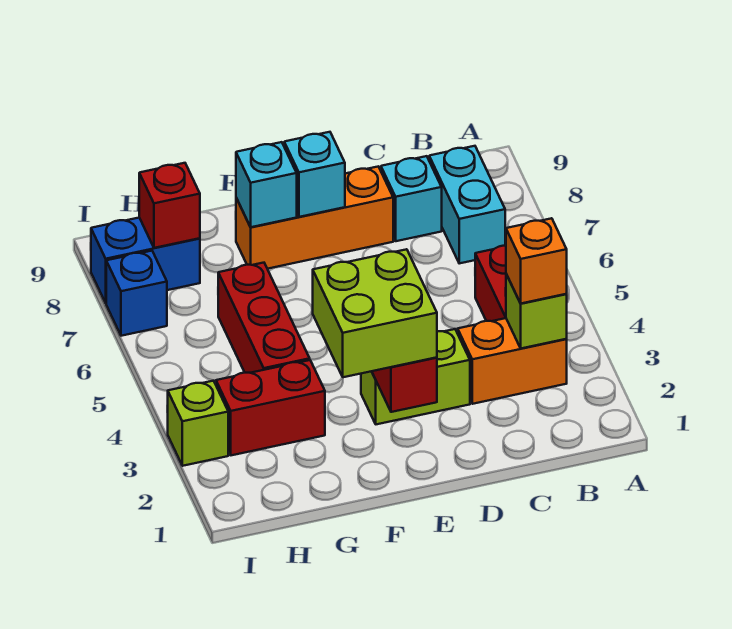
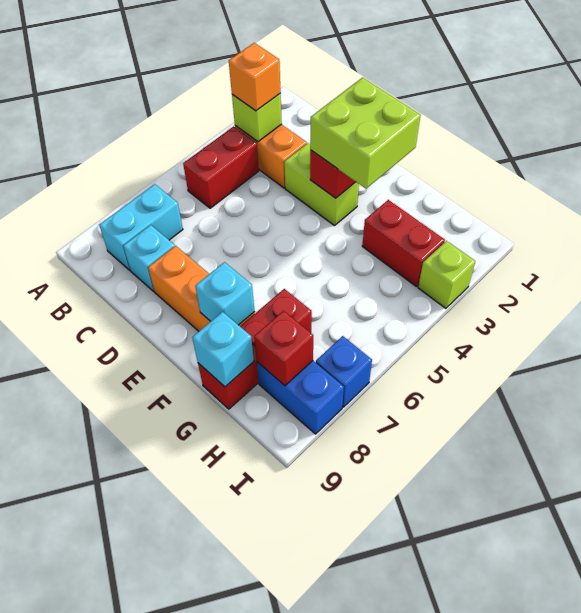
cyan brick E8 level 2 -> cyan brick G9 level 2
red brick G4:G6 level 1 -> red brick G7:G9 level 1

